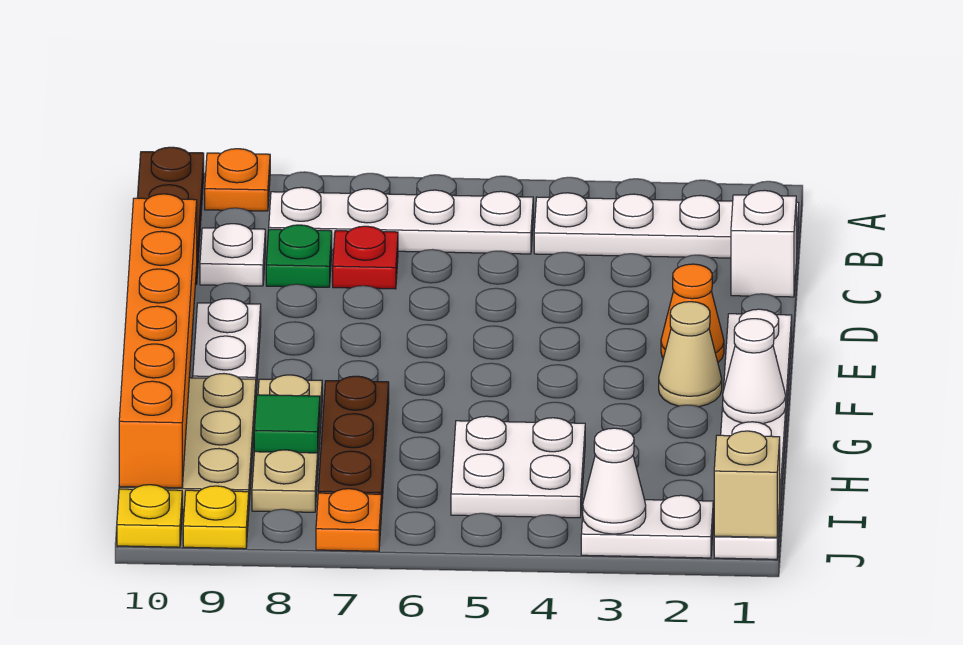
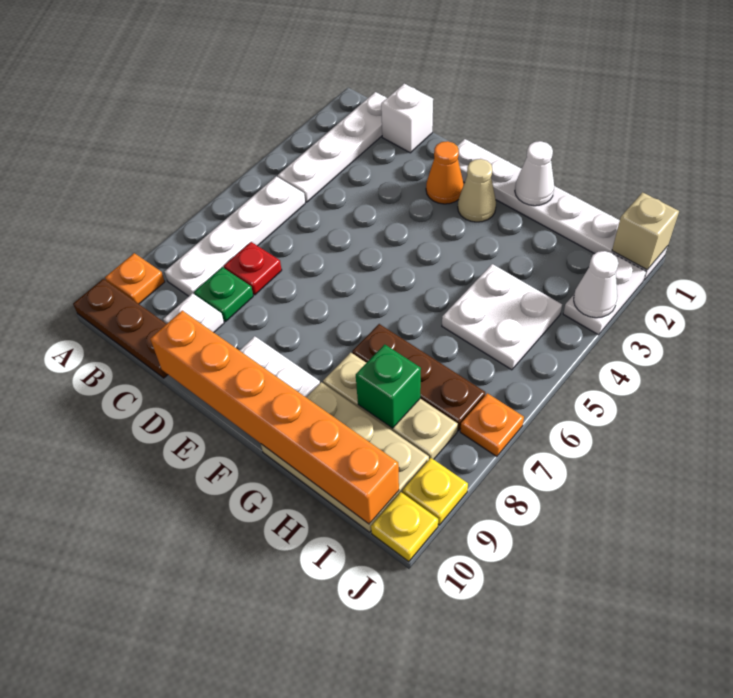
green tile H8 level 2 -> green brick H8 level 2

